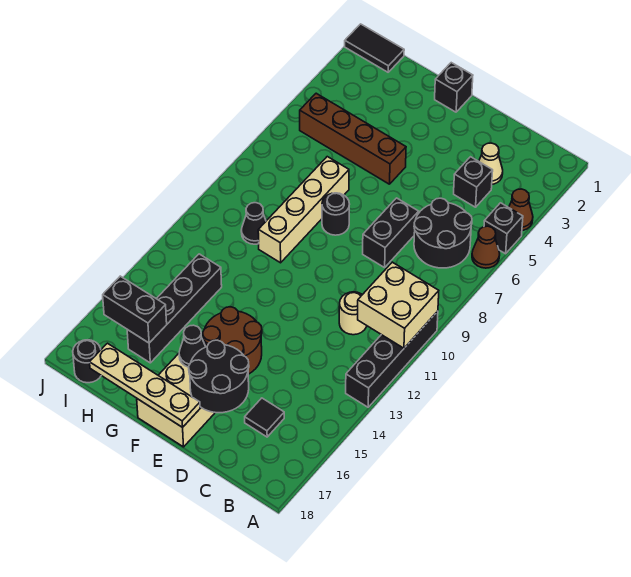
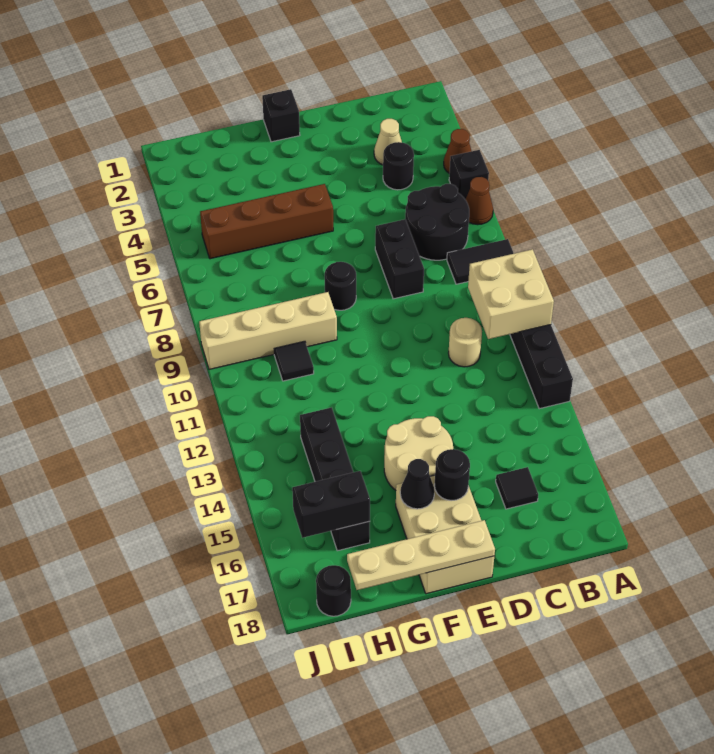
black brick C4 level 1 -> black round brick C4 level 1
black round brick D16:E17 level 2 -> black round brick E16 level 2
brown round brick E14:F15 level 1 -> tan round brick E14:F15 level 1
tan brick G7:G10 level 1 -> tan brick G9:J9 level 1
black cone H10 level 1 -> black tile H10 level 1
black tile I1:J1 level 1 -> black tile A8:B8 level 1

